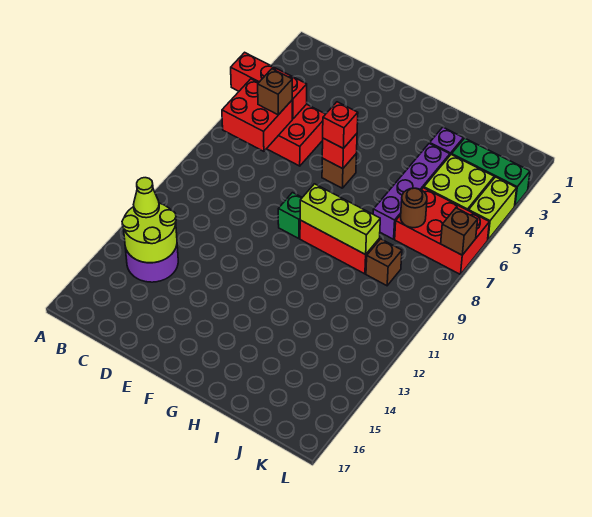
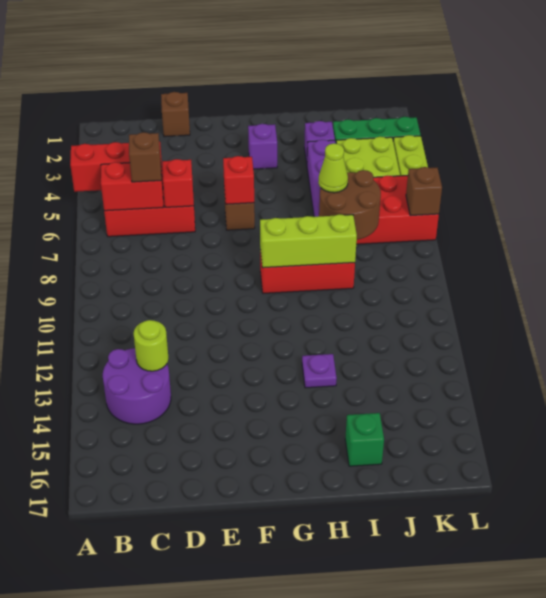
red brick B6:C7 level 2 -> red brick B6:C6 level 2
lime round brick B13:C14 level 2 -> lime round brick C13 level 2
lime cone B13 level 3 -> lime cone I7 level 3
red brick F6 level 3 -> red brick D6 level 2
green brick F9 level 1 -> green brick I16 level 1
none -> purple brick G3 level 1
none -> purple plate H13 level 1
brown round brick J7 level 2 -> brown round brick I7:J8 level 2
brown brick J9 level 1 -> brown brick D1 level 1

